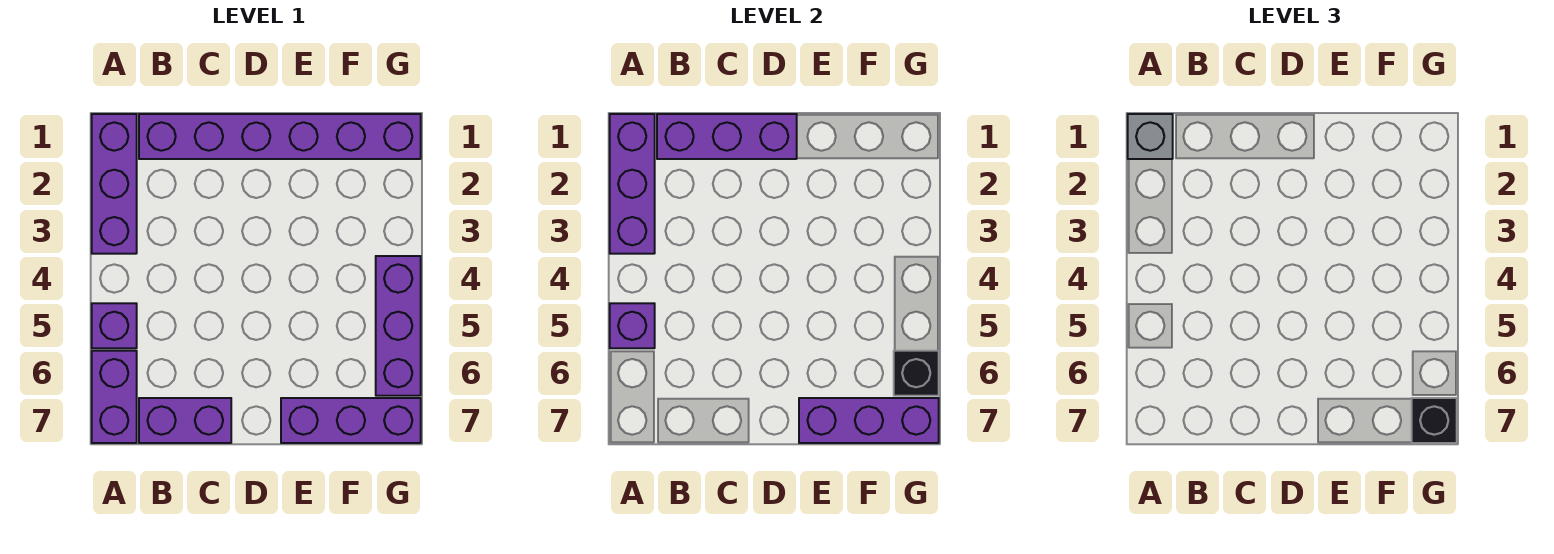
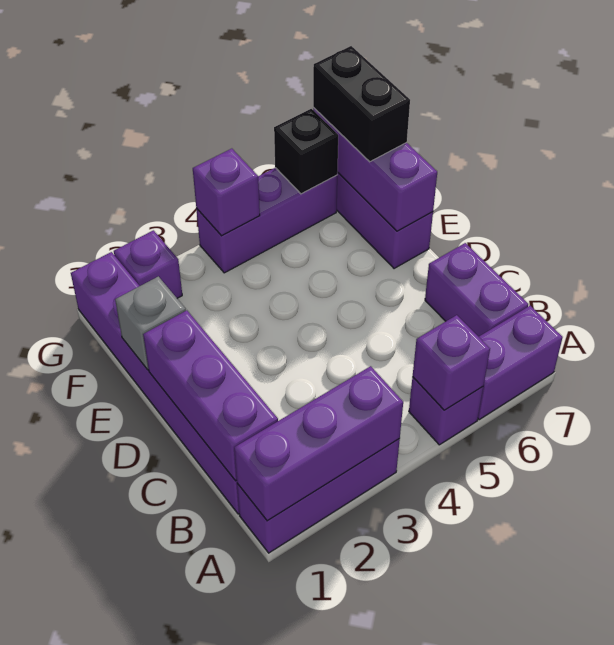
grey brick A1 level 3 -> grey brick E1 level 2
none -> purple brick G2 level 1
none -> purple brick G4 level 2
black brick G7 level 3 -> black brick F7:G7 level 3

